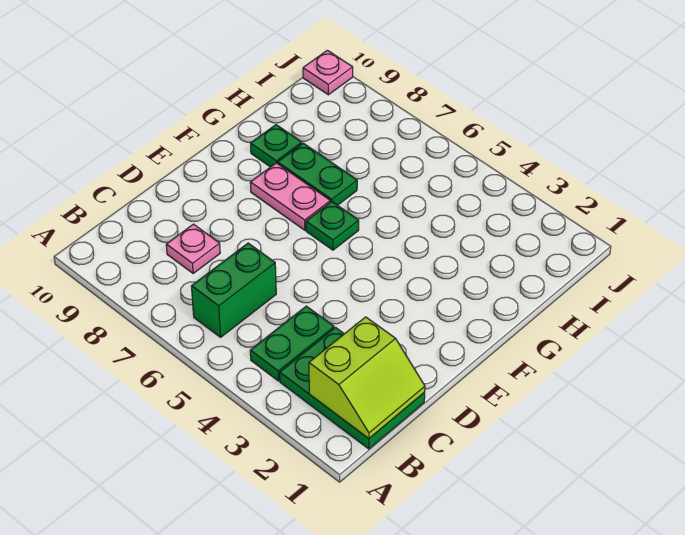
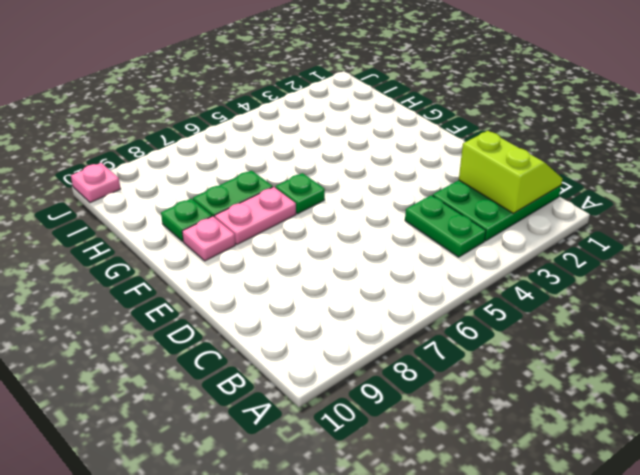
green brick B6:C6 level 1 -> none
pink plate C8 level 1 -> pink plate F9 level 1

